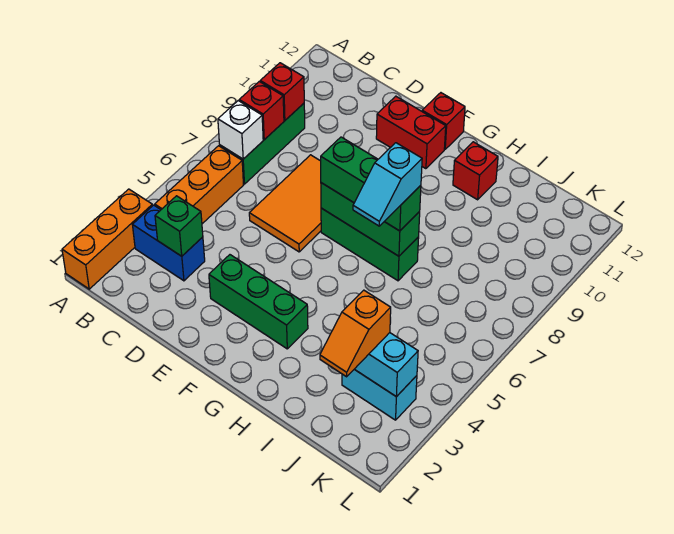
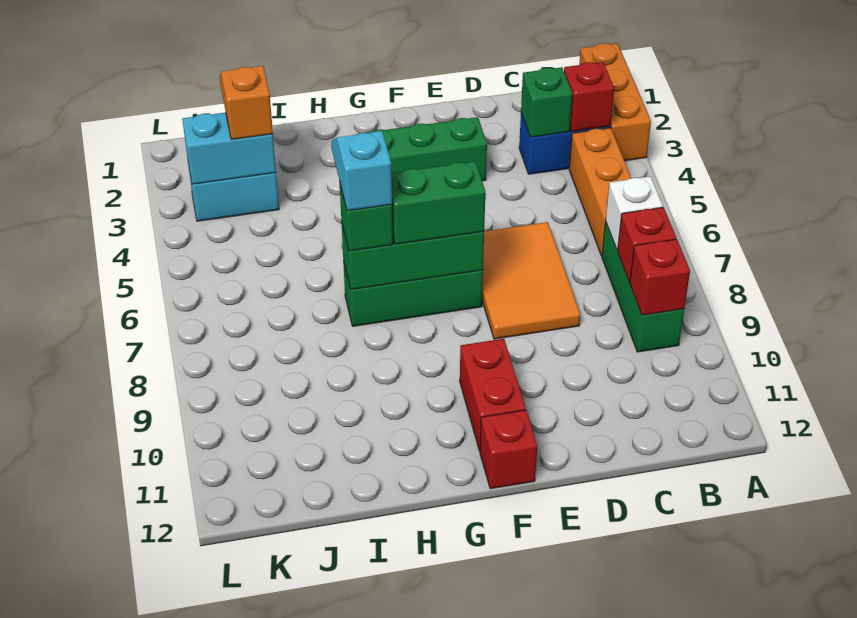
red brick E11:F11 level 1 -> red brick F10:F11 level 1
red brick H11 level 1 -> red brick B3 level 2

